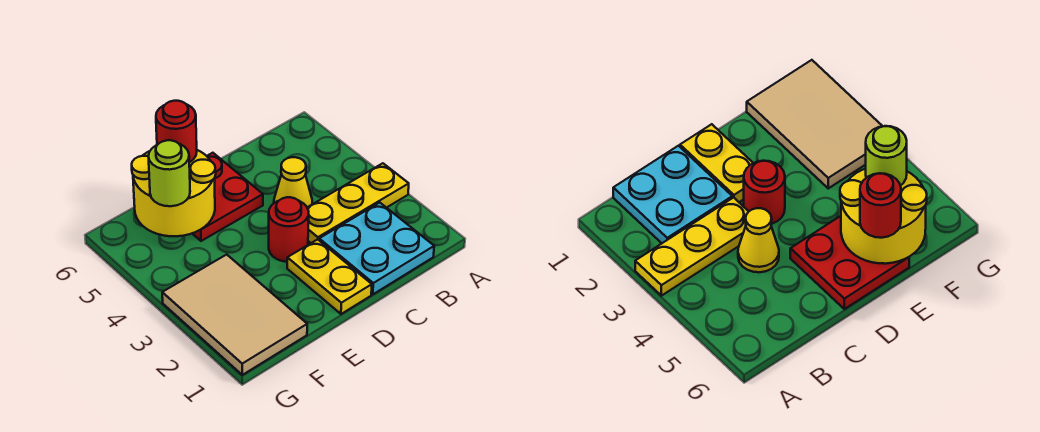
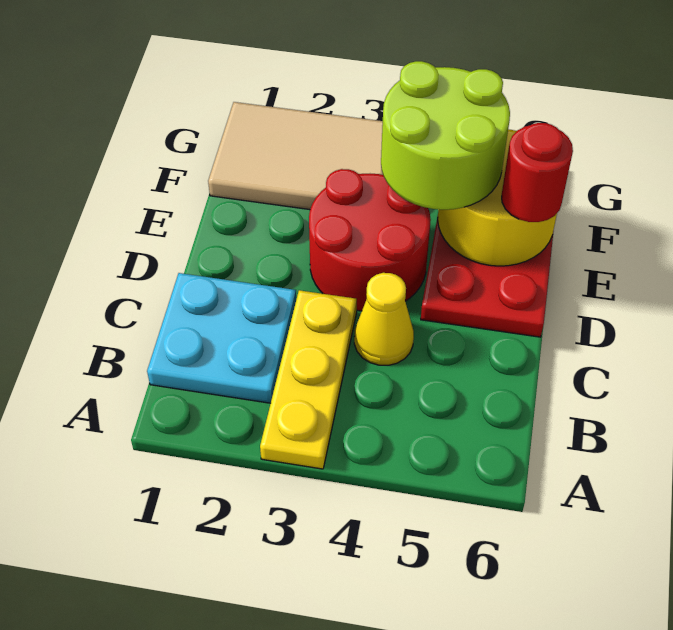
yellow plate D1:D2 level 1 -> none
red round brick D3 level 1 -> red round brick D3:E4 level 1
lime round brick F5 level 3 -> lime round brick E4:F5 level 3

